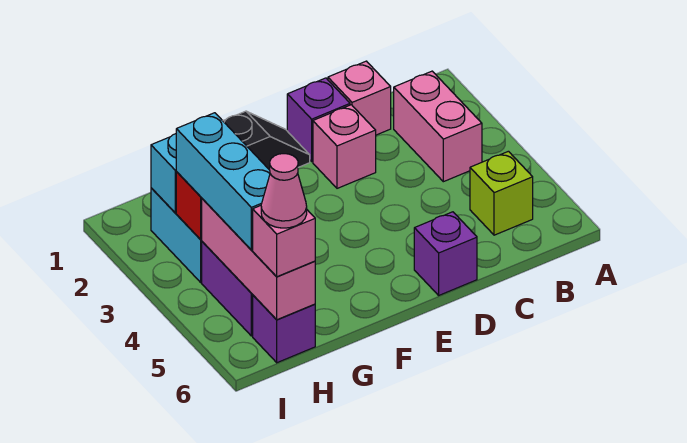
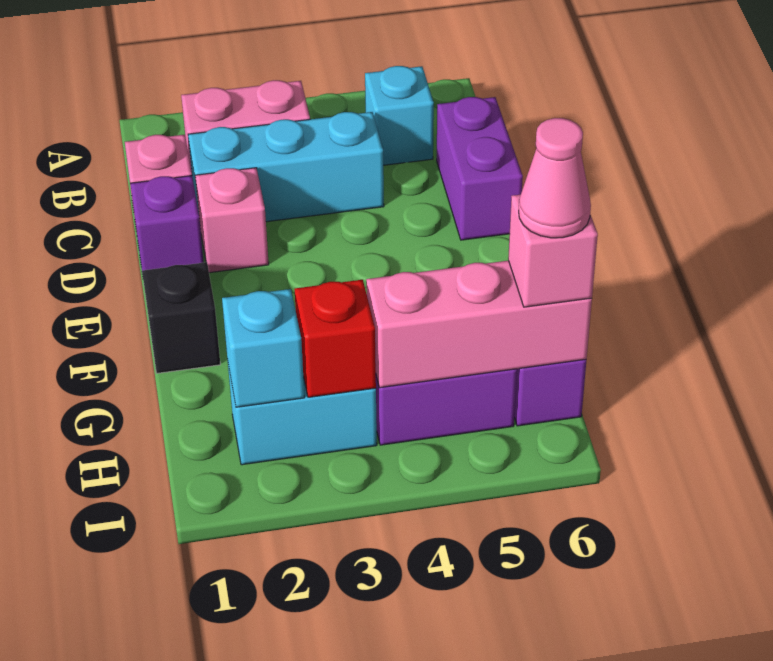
lime brick B5 level 1 -> cyan brick B5 level 1
purple brick D6 level 1 -> purple brick C6:D6 level 1
cyan brick H3:H5 level 3 -> cyan brick C2:C4 level 1

